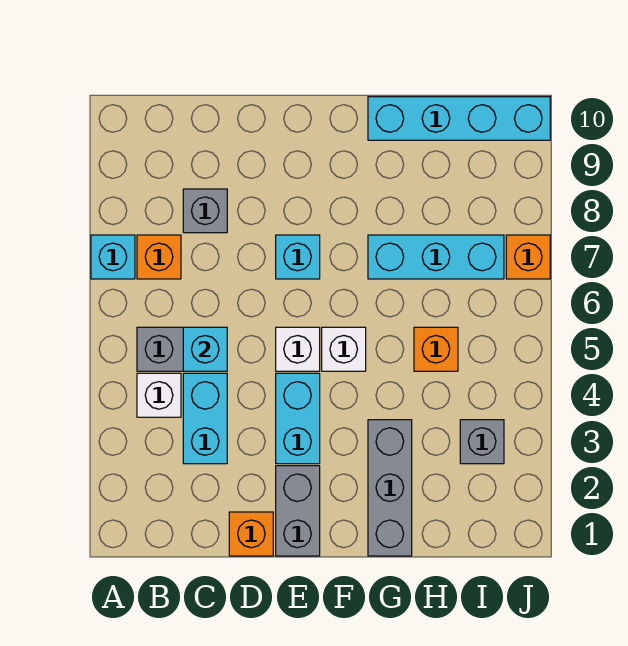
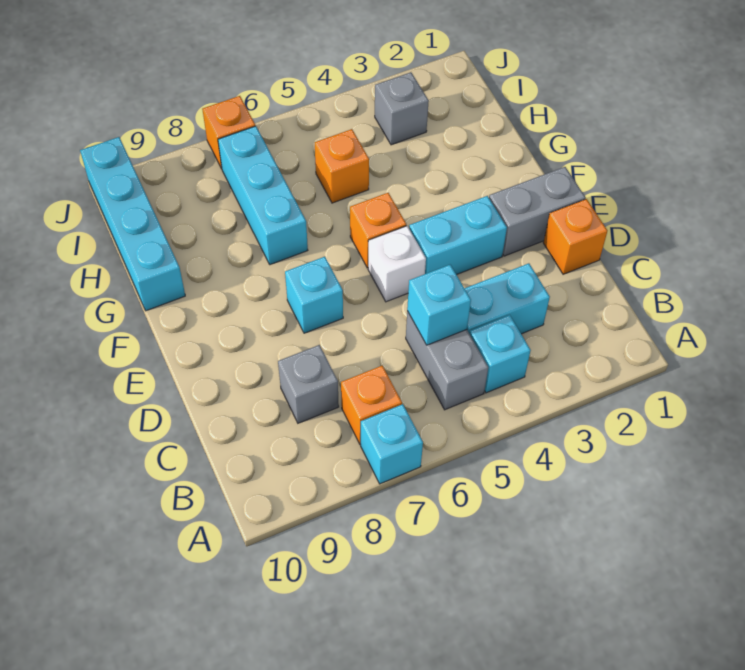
white brick B4 level 1 -> cyan brick B4 level 1
white brick F5 level 1 -> orange brick F5 level 1
grey brick G1:G3 level 1 -> none

